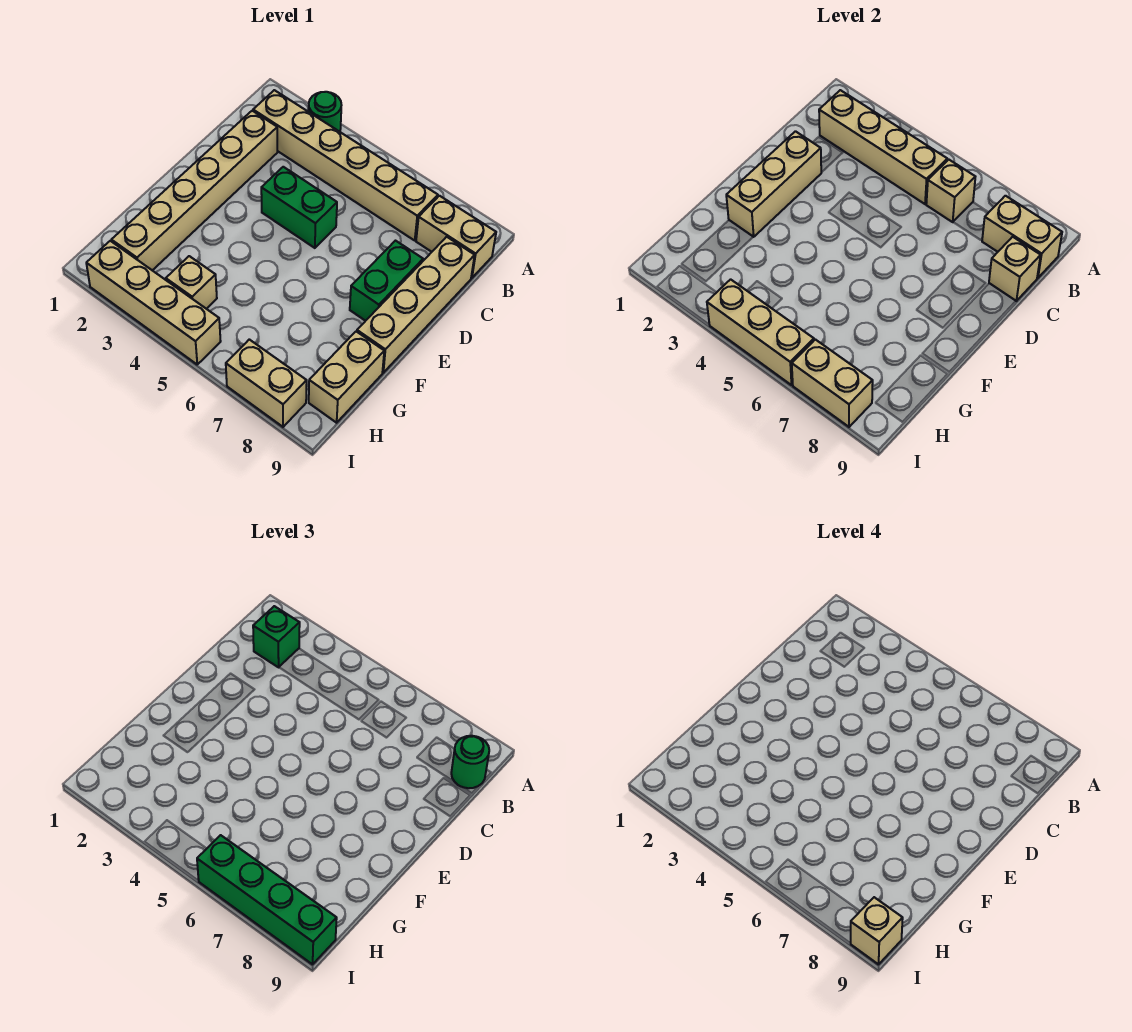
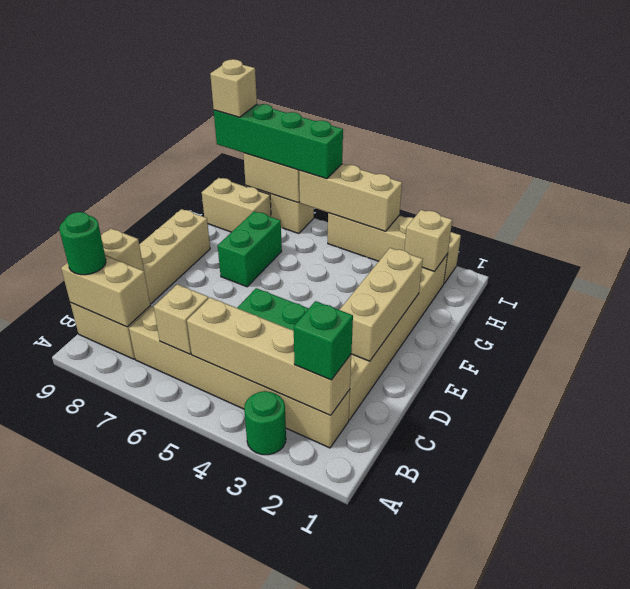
green brick D8:E8 level 1 -> green brick F7:G7 level 1
tan brick G9:H9 level 1 -> tan brick H8:H9 level 1
tan brick H4 level 1 -> tan brick H2 level 2

